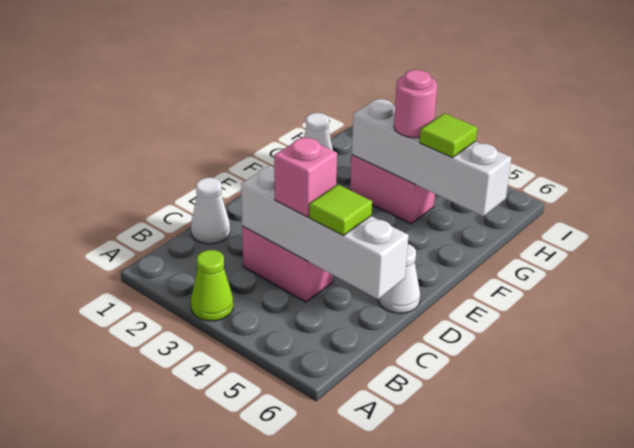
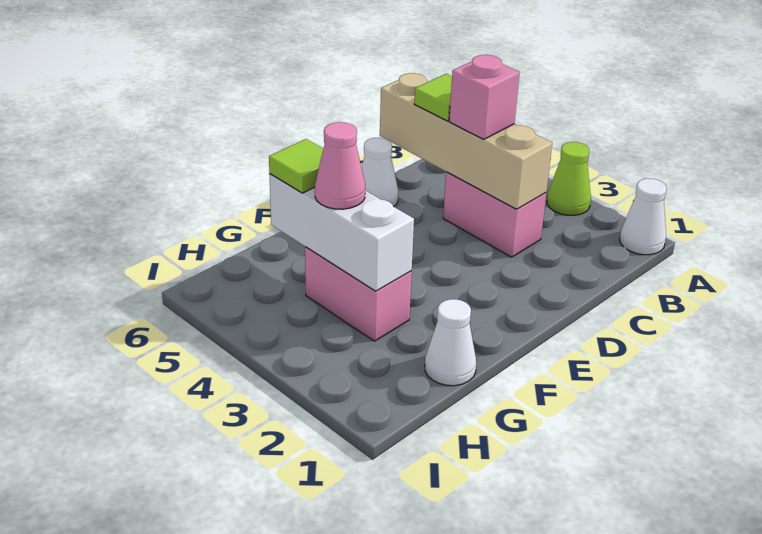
white cone C1 level 1 -> white cone A1 level 1
white brick C3:C6 level 2 -> tan brick C3:C6 level 2
white brick G3:G6 level 2 -> white brick G3:G5 level 2
pink round brick G4 level 3 -> pink cone G4 level 3

